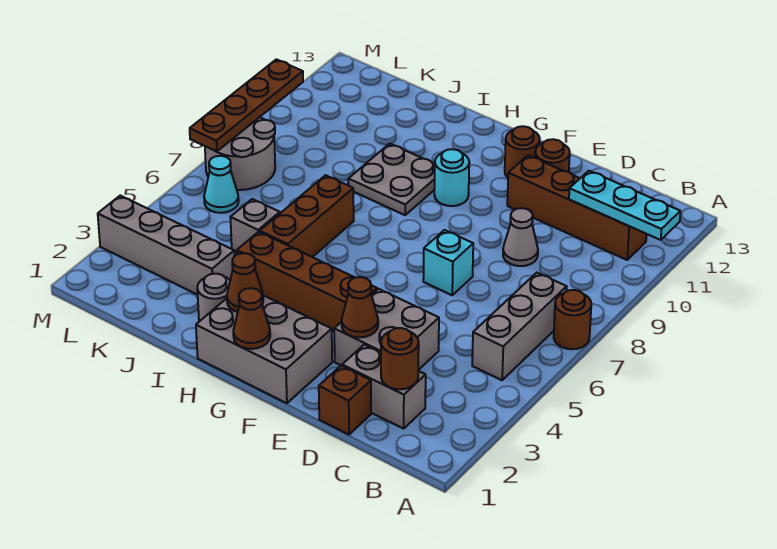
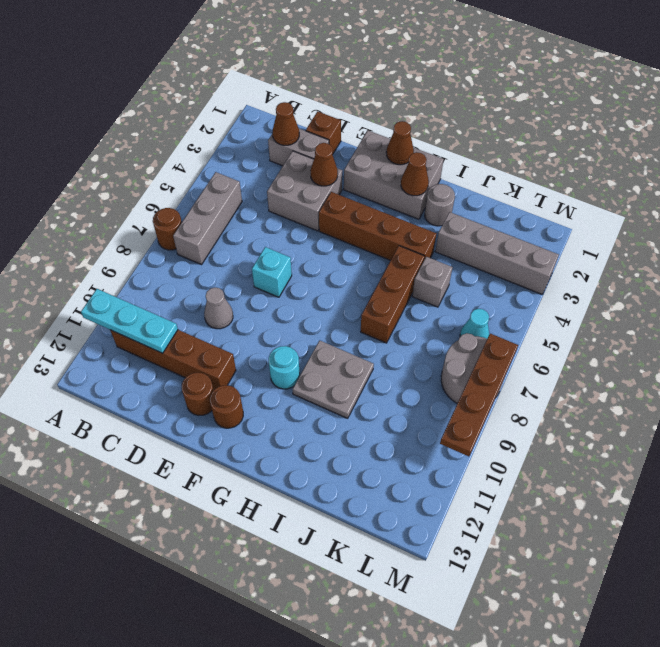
brown round brick C2 level 2 -> brown cone C2 level 2

